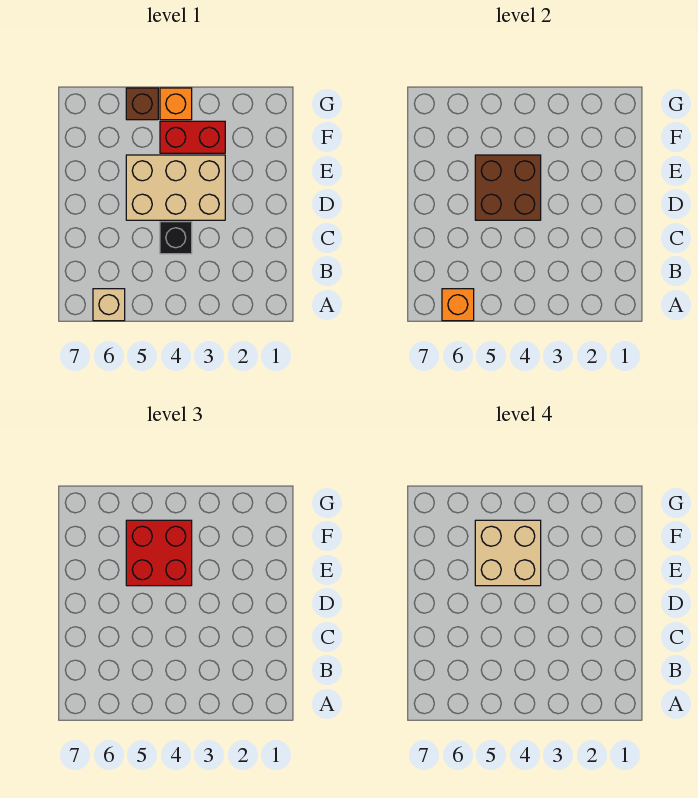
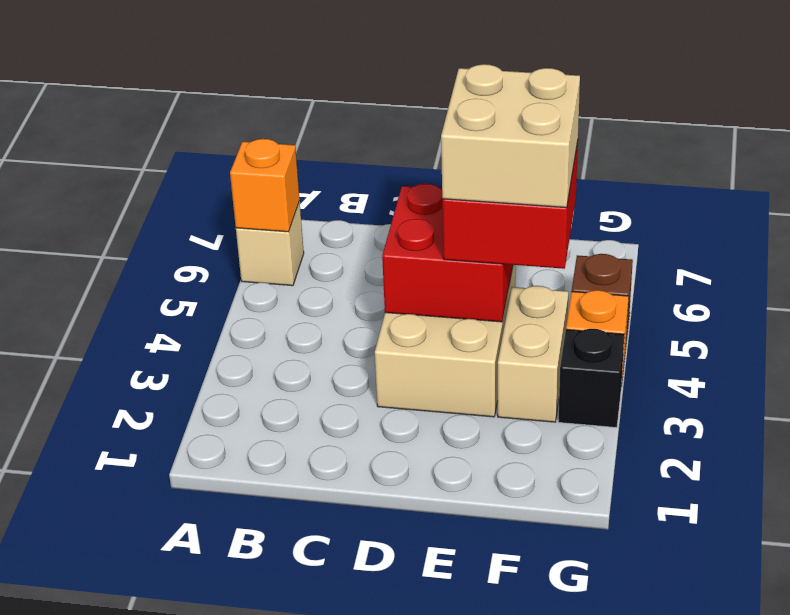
black brick C4 level 1 -> black brick G3 level 1
brown brick D4:E5 level 2 -> red brick D4:E5 level 2
red brick F3:F4 level 1 -> tan brick F3:F4 level 1

